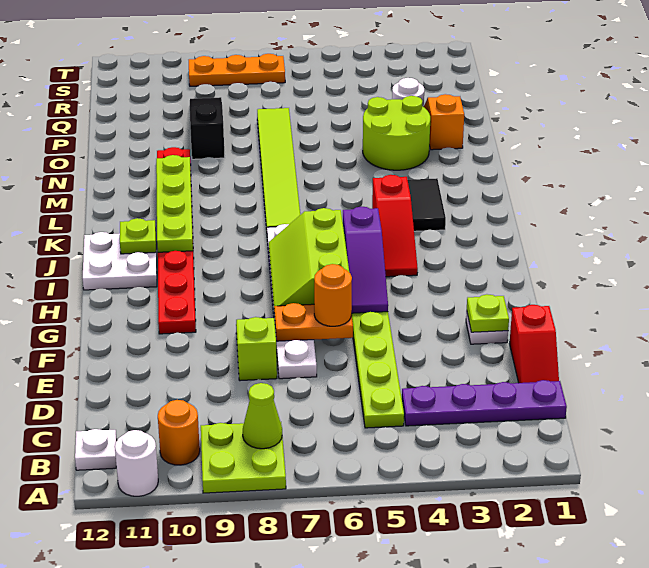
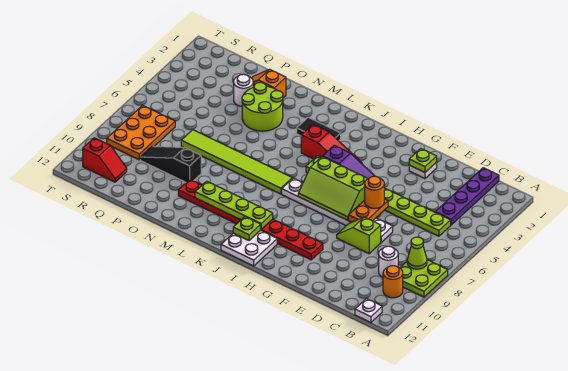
white round brick A11 level 1 -> white round brick C9 level 1
red slope D1:E1 level 1 top E -> red slope R11:S11 level 1 top S
orange plate S7:S9 level 1 -> orange plate R7:S9 level 1

